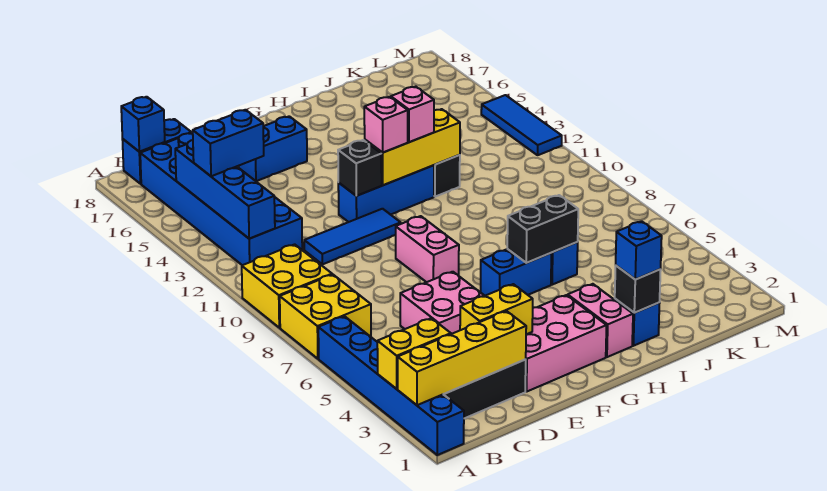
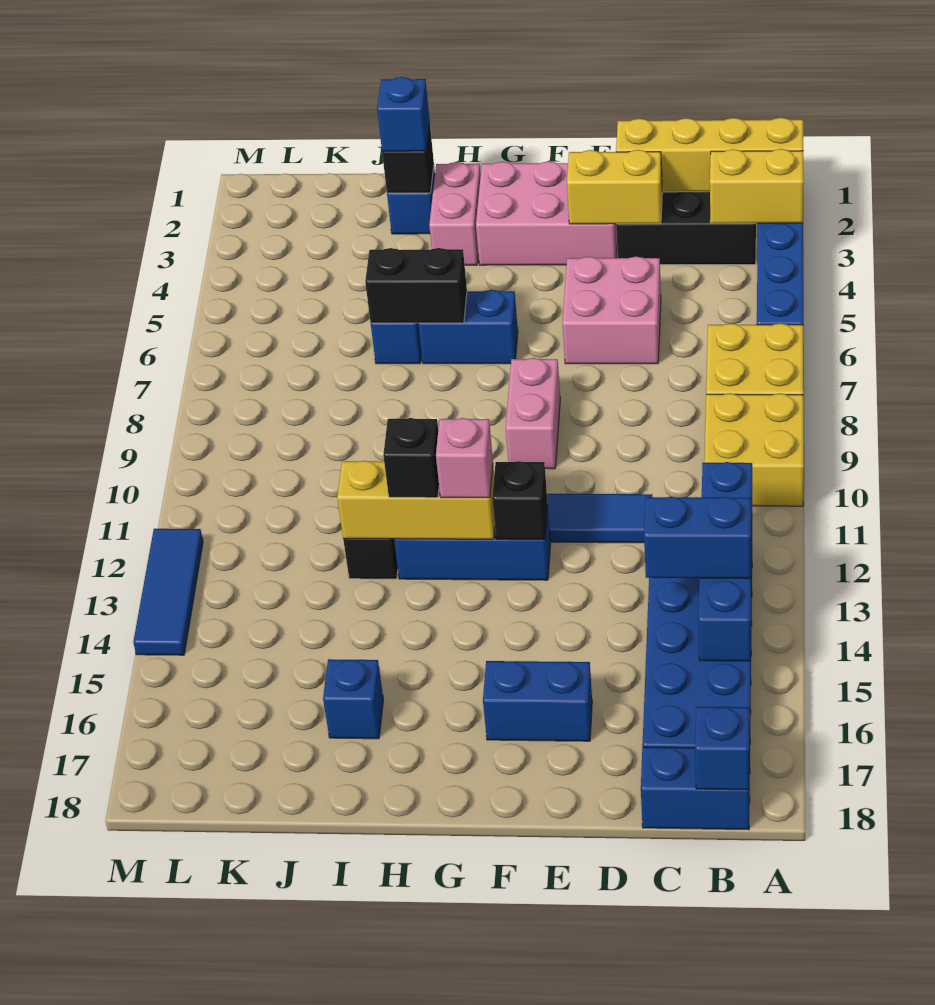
pink brick H12 level 3 -> black brick H12 level 3
none -> blue brick I16 level 1

